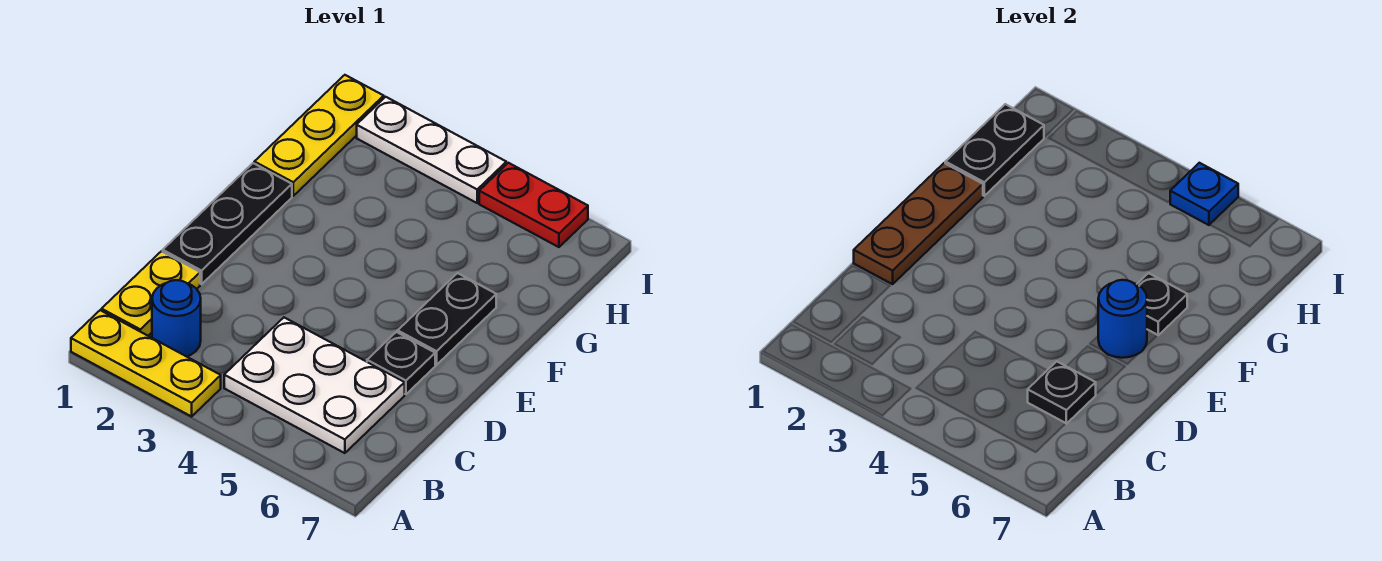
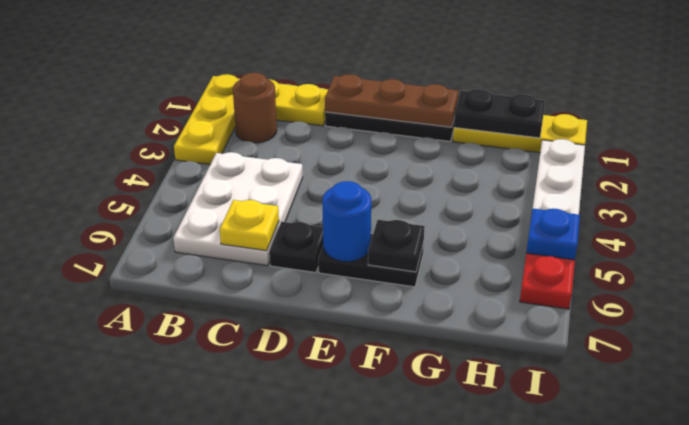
blue round brick B2 level 1 -> brown round brick B2 level 1
black plate C6 level 2 -> yellow plate C6 level 2

